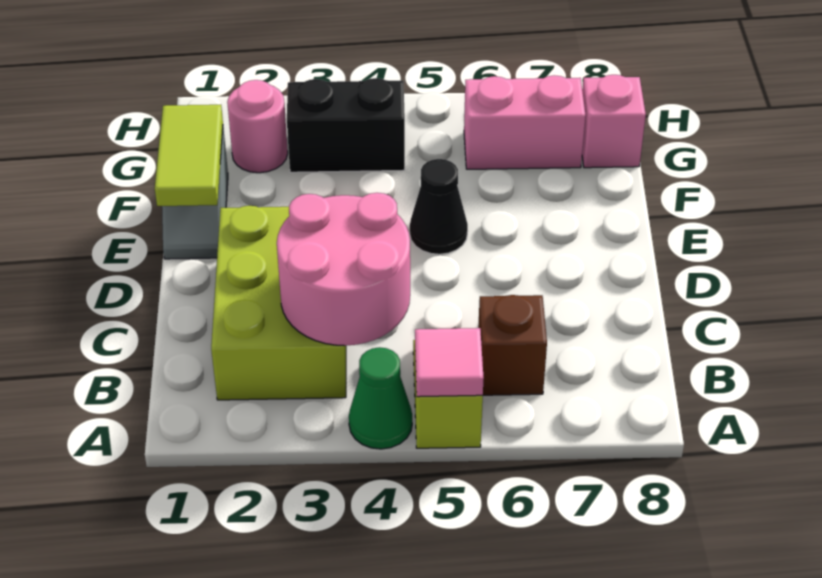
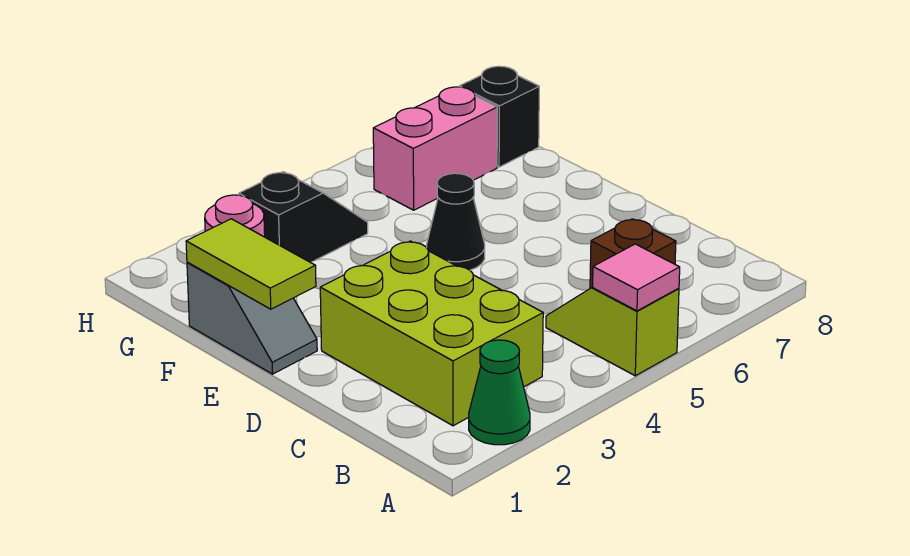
green cone A4 level 1 -> green cone A2 level 1
pink round brick B3:C4 level 2 -> none
black brick G3:G4 level 1 -> black slope G3:G4 level 1 top 3
pink brick G8 level 1 -> black brick G8 level 1

